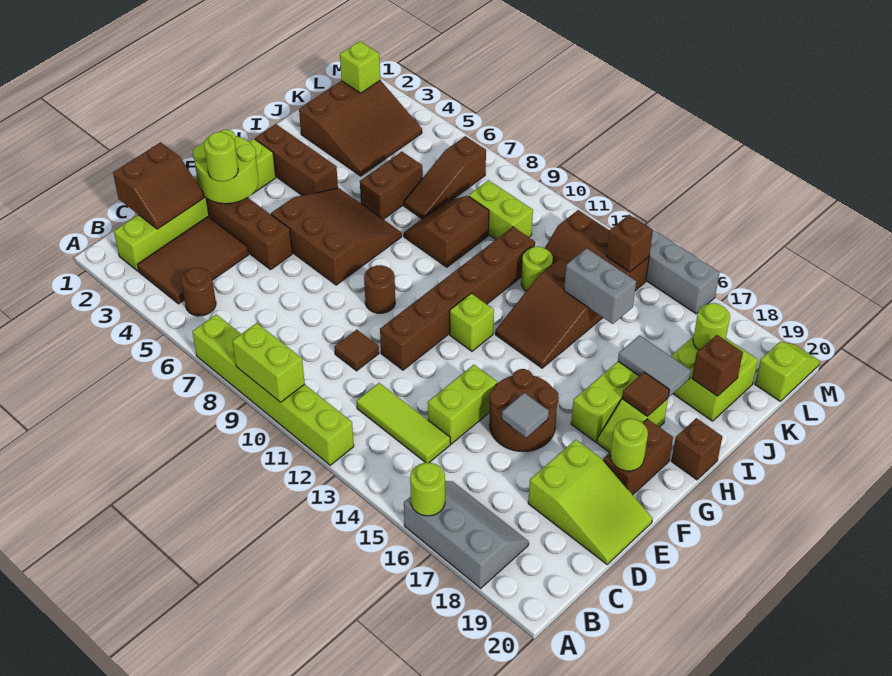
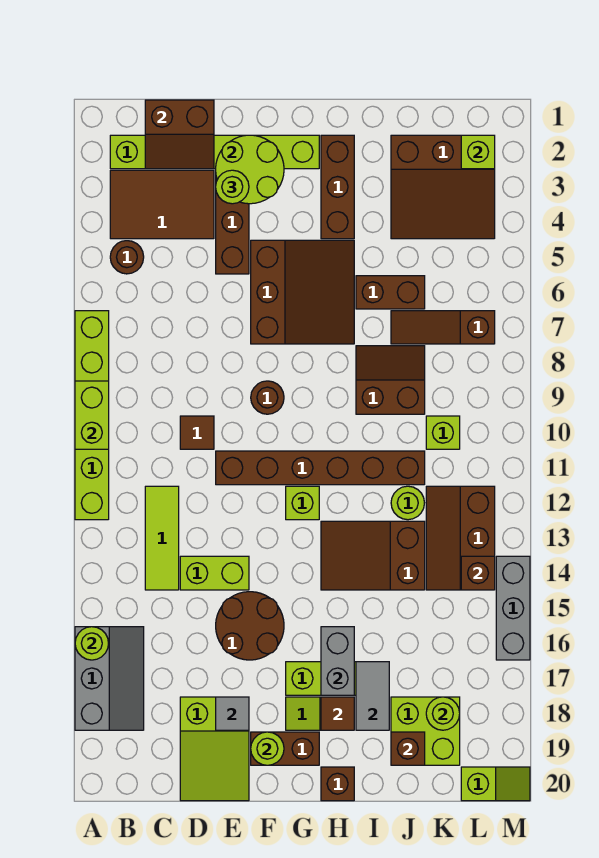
grey tile E16 level 2 -> grey tile E18 level 2
grey brick J14:J15 level 2 -> grey brick H16:H17 level 2
lime brick K9:K10 level 1 -> lime brick K10 level 1

